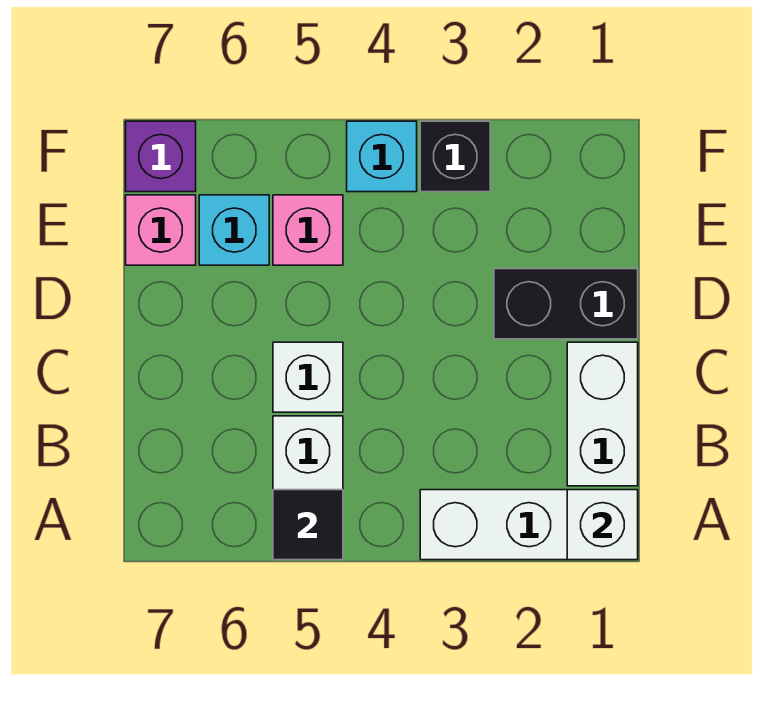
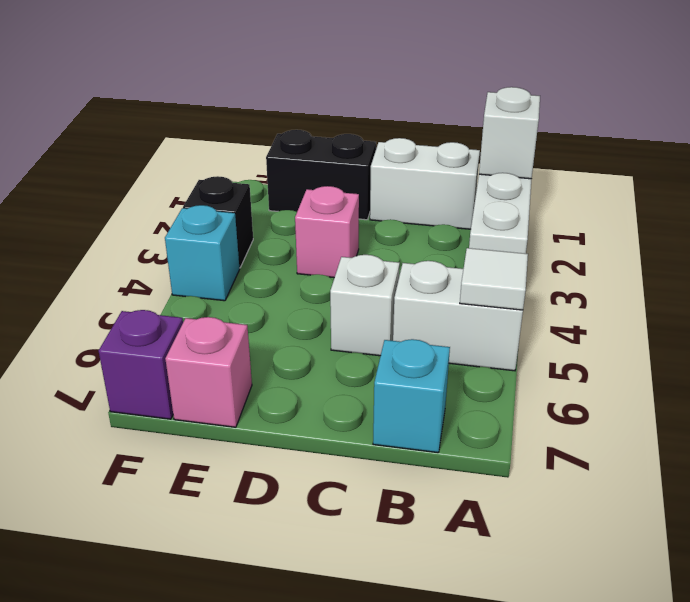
black tile A5 level 2 -> white tile A5 level 2
black brick D1:D2 level 1 -> black brick D1:E1 level 1
pink brick E5 level 1 -> pink brick D3 level 1
cyan brick E6 level 1 -> cyan brick B7 level 1

